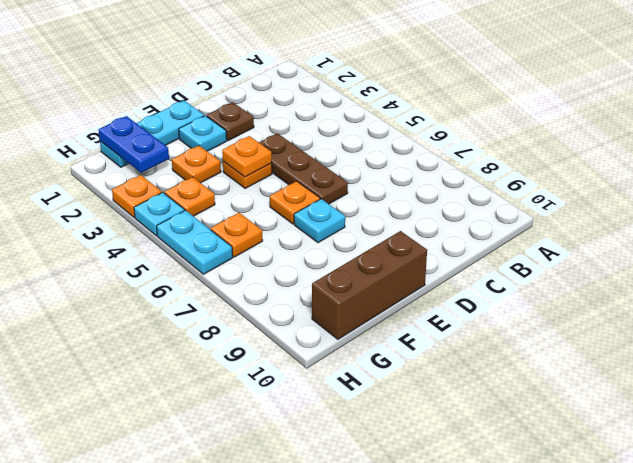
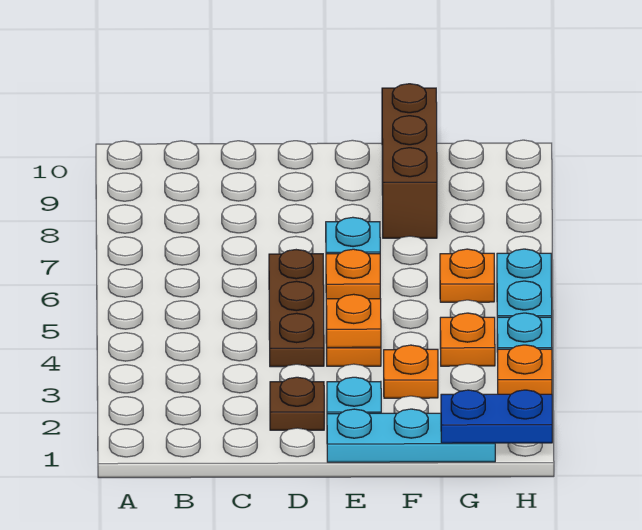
brown brick E10:G10 level 1 -> brown brick F8:F10 level 1
blue plate G1:G2 level 2 -> blue plate G1:H1 level 2

